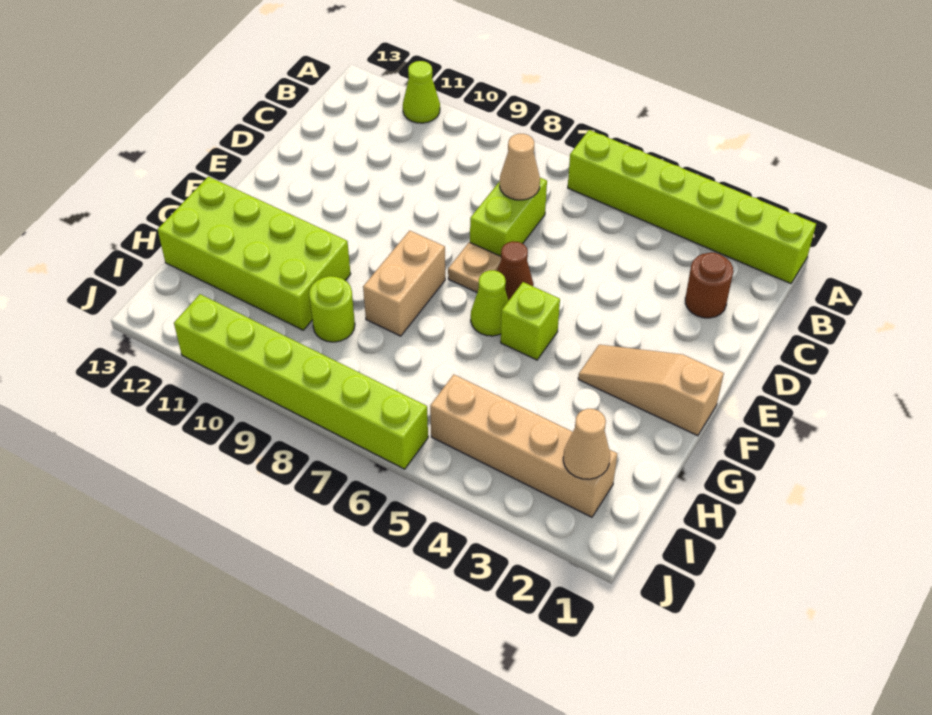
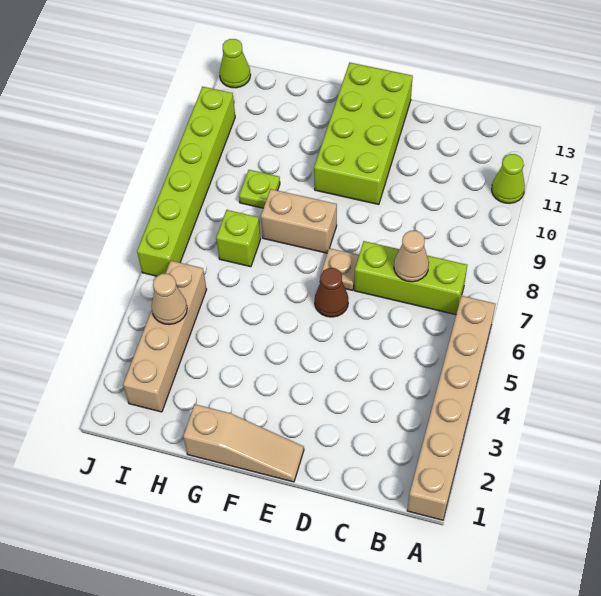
lime brick A1:A6 level 1 -> tan brick A1:A6 level 1
brown round brick C2 level 1 -> none
lime brick C7:D7 level 1 -> lime brick B7:D7 level 1
tan slope F1:F3 level 1 top 1 -> tan slope E1:G1 level 1 top G
lime brick F5 level 1 -> lime brick H7 level 1
lime cone F6 level 1 -> lime cone J13 level 1
lime brick G10:H13 level 1 -> lime brick E10:F13 level 1
lime round brick H9 level 1 -> lime plate H9 level 1
tan cone I2 level 2 -> tan cone I4 level 2

